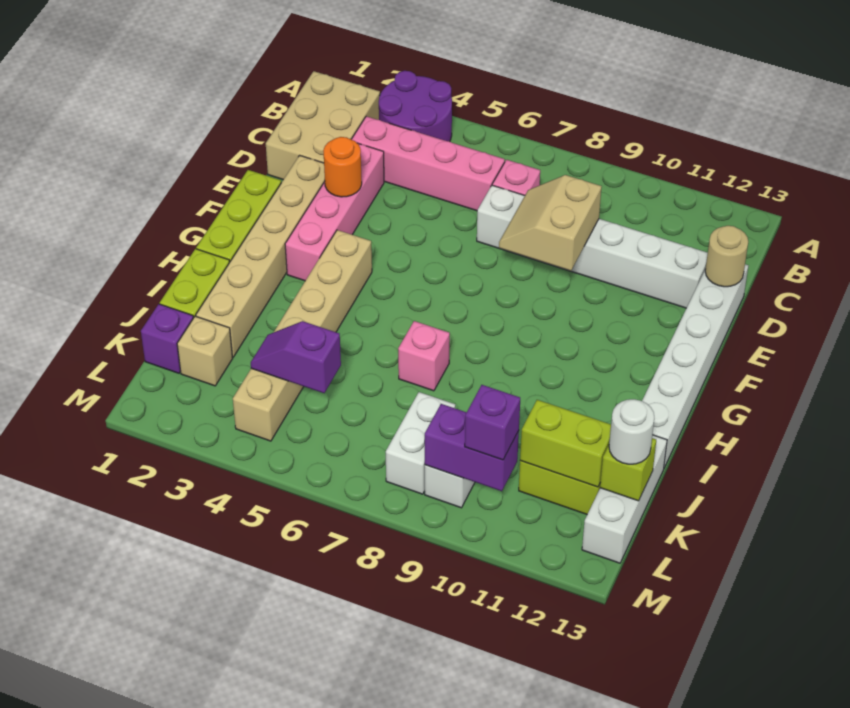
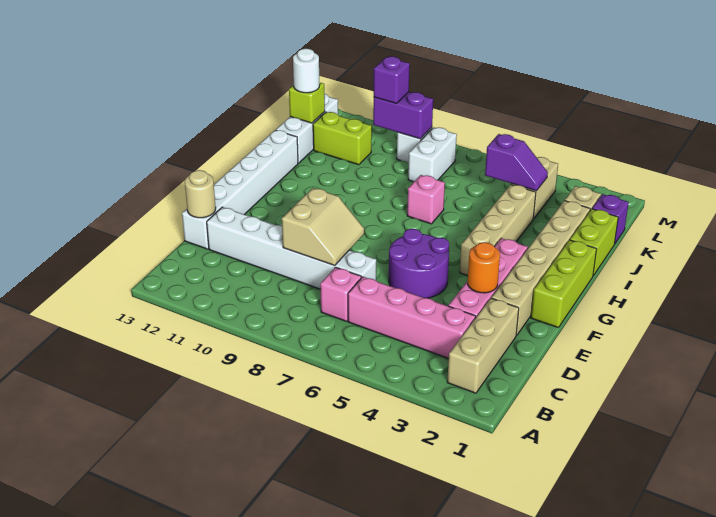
purple round brick A3:B4 level 1 -> purple round brick E5:F6 level 1
tan brick B1:D2 level 1 -> tan brick B2:D2 level 1
lime brick K11:K12 level 2 -> none

